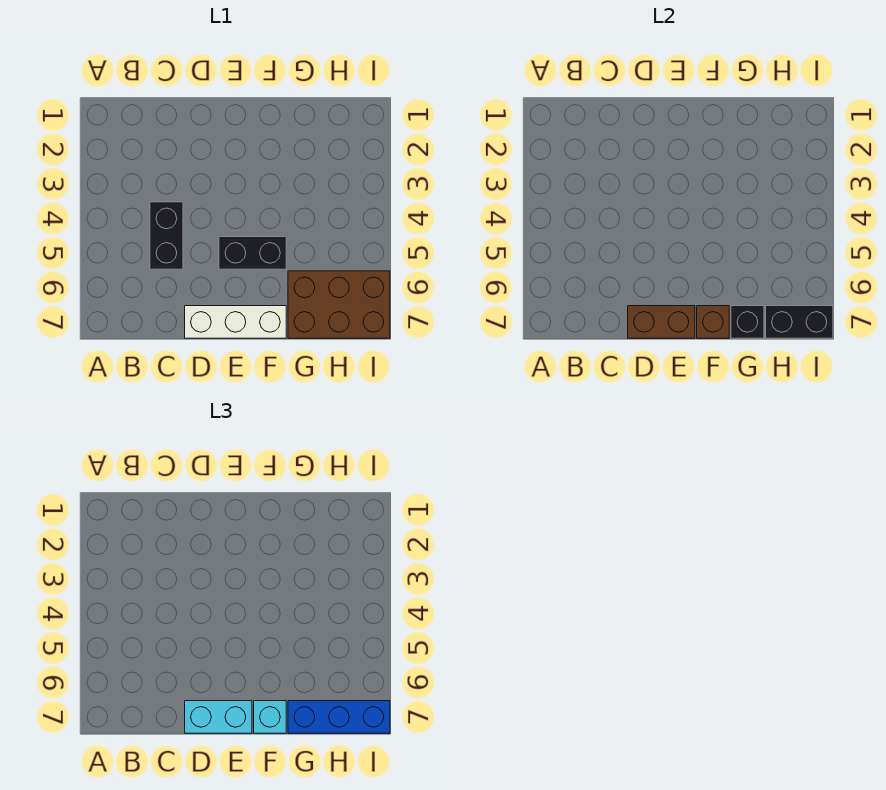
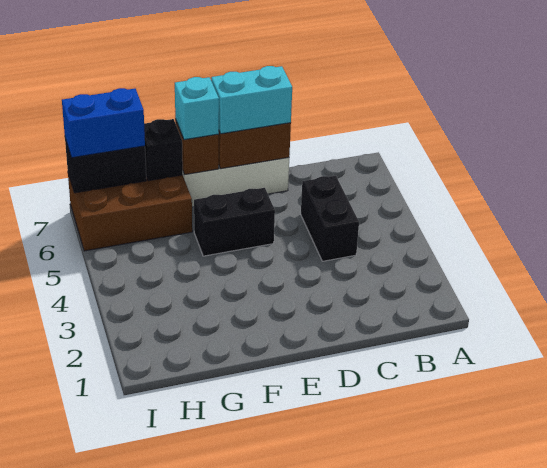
blue brick G7:I7 level 3 -> blue brick H7:I7 level 3

